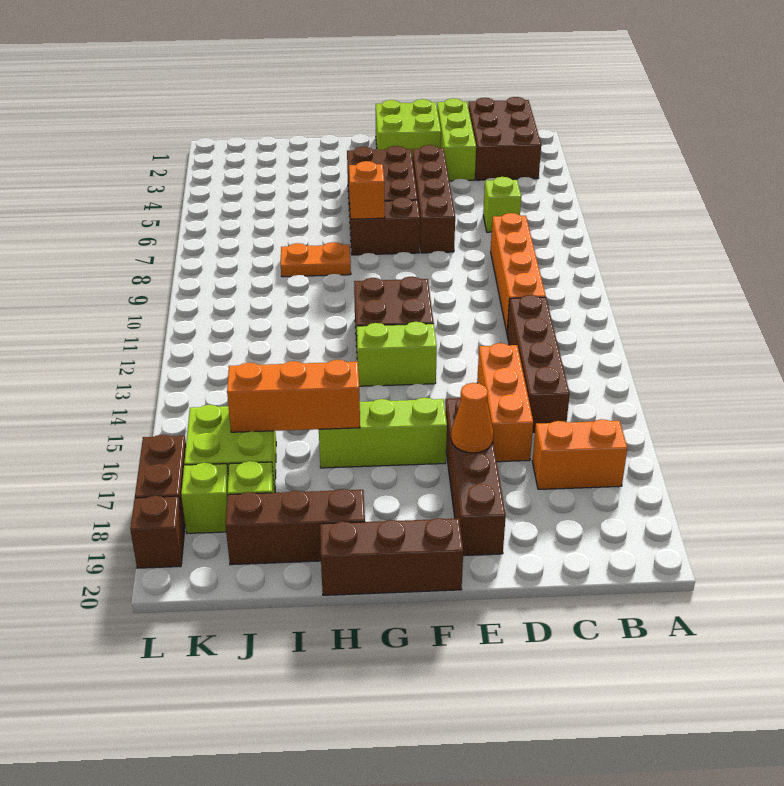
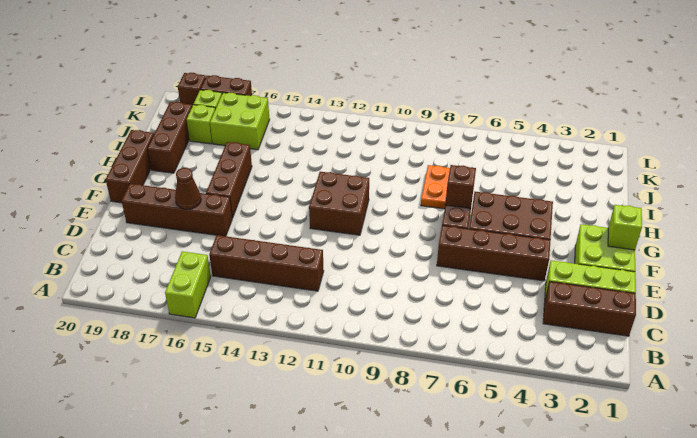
brown brick B1:C3 level 1 -> brown brick C1:C3 level 1
orange brick B17:C17 level 1 -> none
lime brick C6 level 1 -> lime brick F1 level 2
orange brick C8:C11 level 1 -> none
orange brick D14:D16 level 1 -> none
orange cone E17 level 2 -> brown cone E17 level 2
lime brick F13:G13 level 1 -> lime brick A16:B16 level 1
lime brick F16:H16 level 1 -> brown brick F16:H16 level 1
orange brick G7 level 2 -> brown brick G7 level 2
orange brick H16:J16 level 2 -> none

